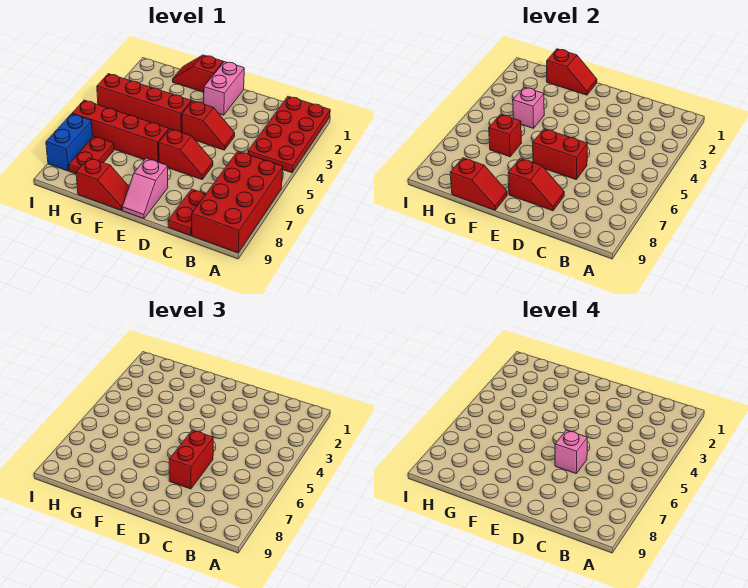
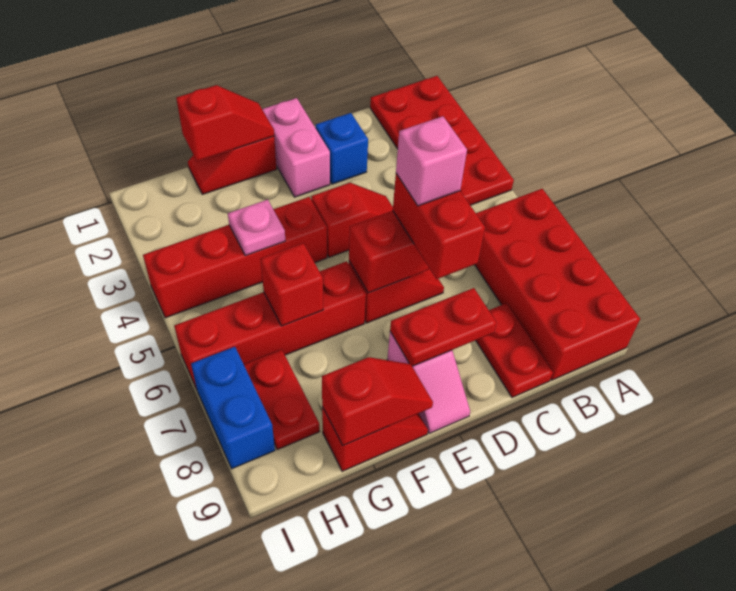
none -> blue brick D2 level 1
red slope D8:E8 level 2 top E -> red plate D8:E8 level 2
pink brick G4 level 2 -> pink plate G4 level 2

